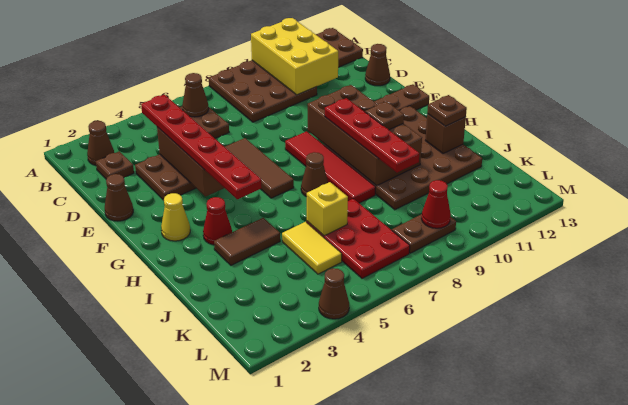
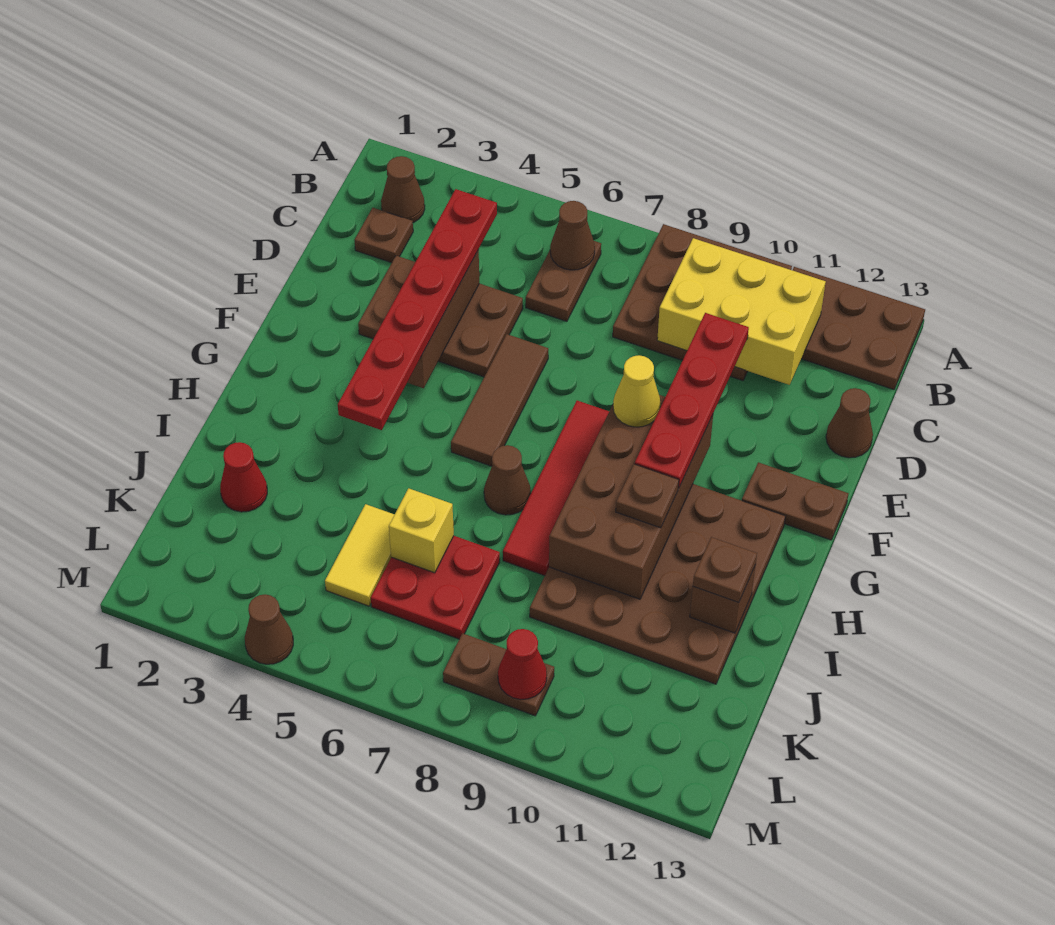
yellow brick A10:C11 level 2 -> yellow brick B9:C11 level 2
brown cone E1 level 1 -> none
yellow cone G2 level 1 -> yellow cone F9 level 3
red plate G9:J9 level 3 -> red plate D10:G10 level 3
red cone H3 level 1 -> red cone J2 level 1
brown tile I3:I4 level 1 -> none
red plate J6:L7 level 1 -> red plate J6:K7 level 1

